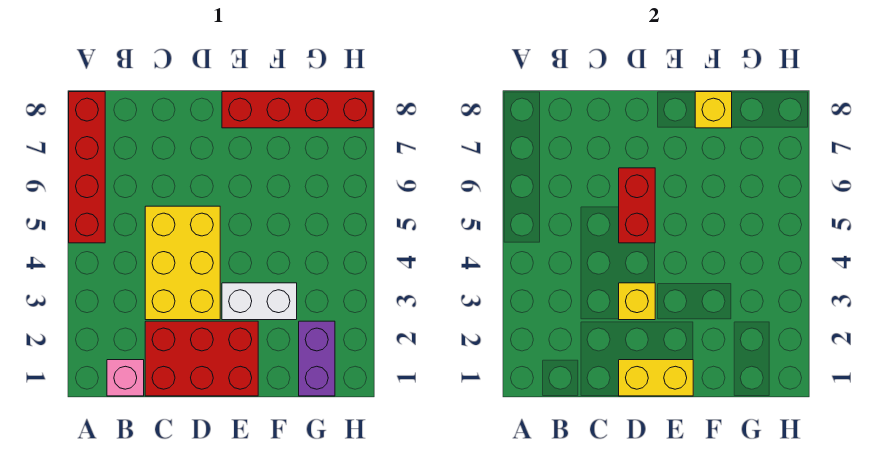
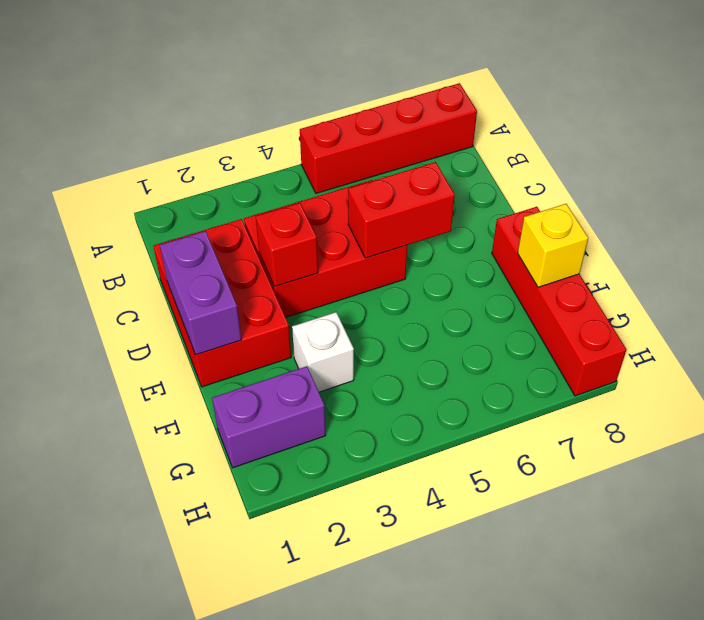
pink brick B1 level 1 -> none
yellow brick C3:D5 level 1 -> red brick C3:D5 level 1
yellow brick D1:E1 level 2 -> purple brick D1:E1 level 2
yellow brick D3 level 2 -> red brick D3 level 2
white brick E3:F3 level 1 -> white brick F3 level 1

